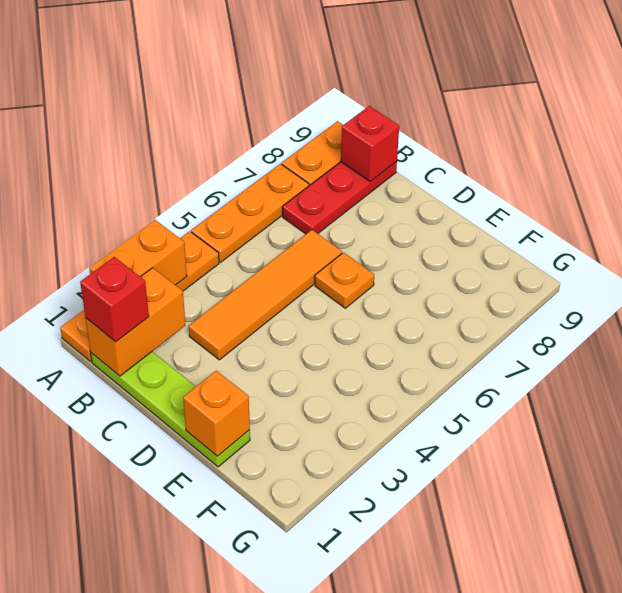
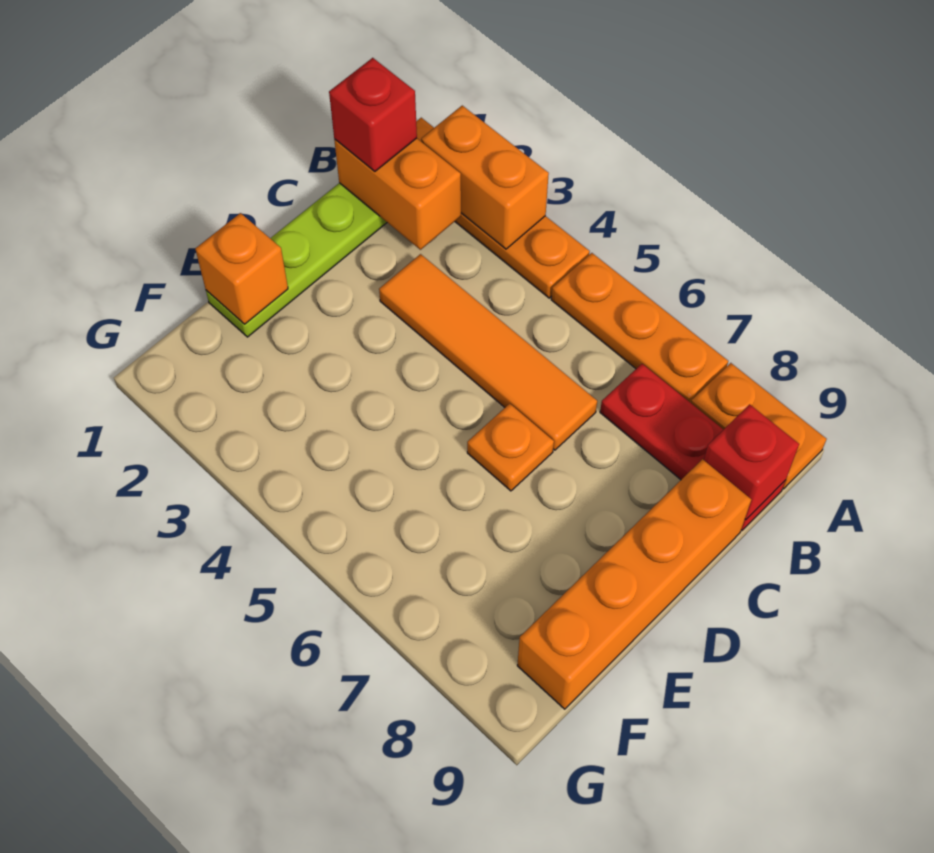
none -> orange brick C9:F9 level 1

